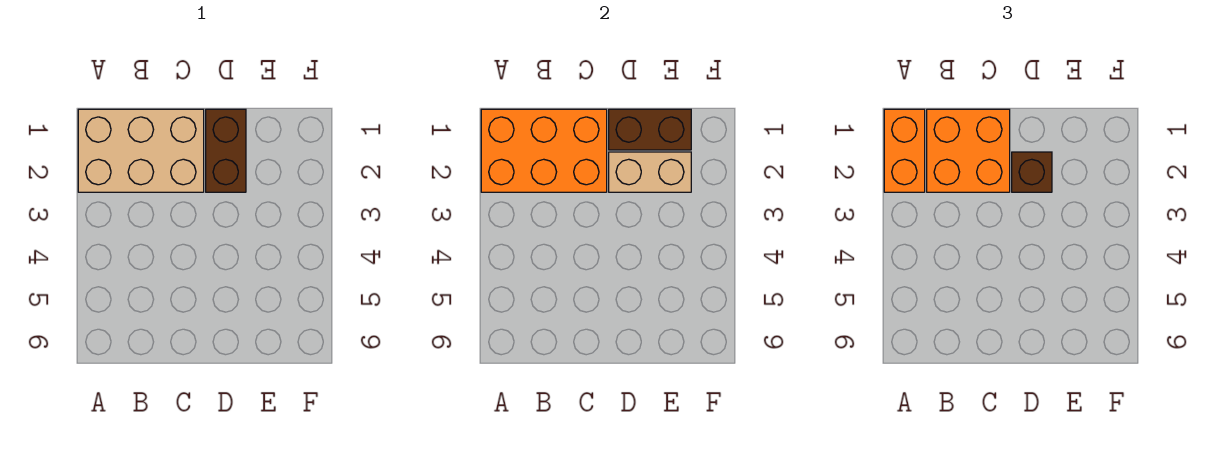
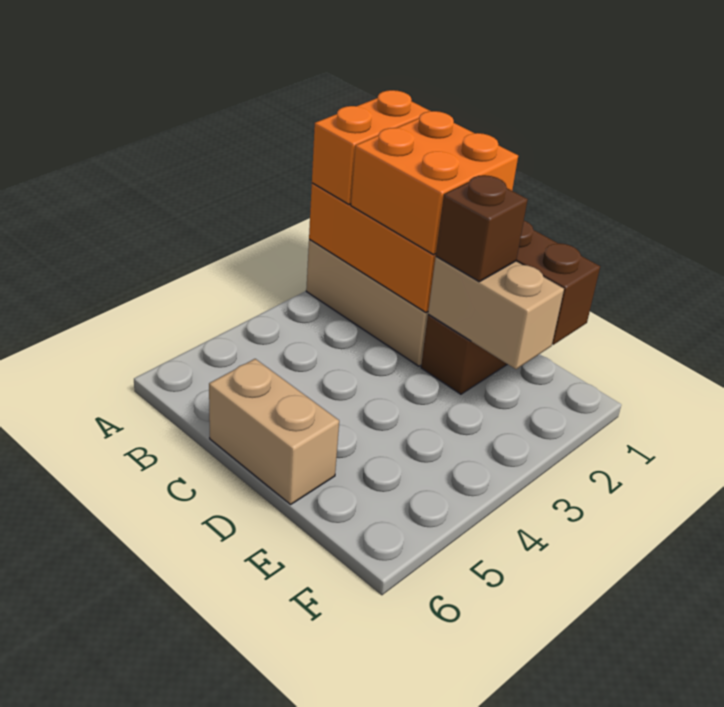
none -> tan brick C6:D6 level 1

